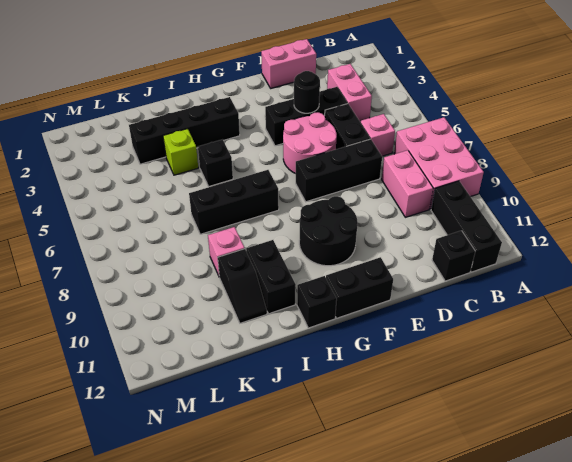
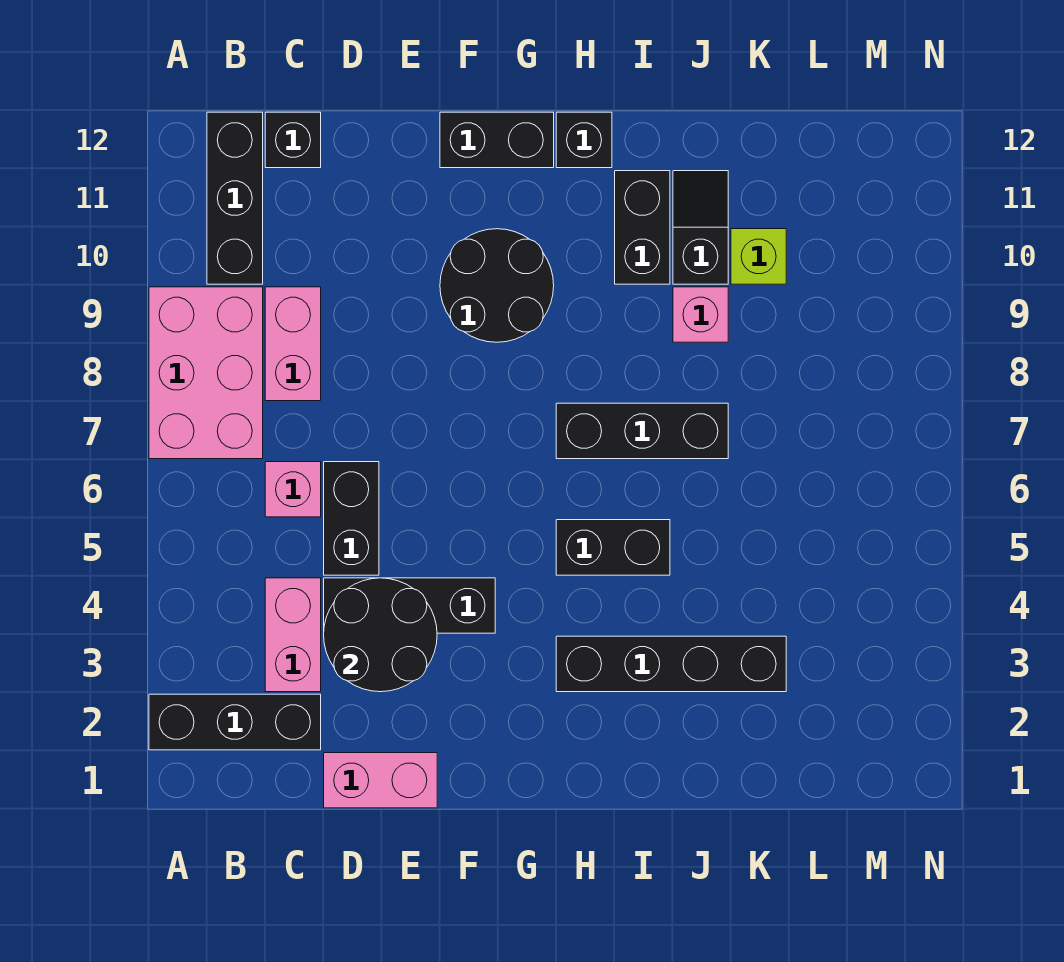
black brick D7:F7 level 1 -> black brick A2:C2 level 1
black round brick E4 level 2 -> black round brick D3:E4 level 2
pink round brick E5:F6 level 1 -> none
black brick I5 level 1 -> black brick H5:I5 level 1
lime brick J4 level 1 -> lime brick K10 level 1

